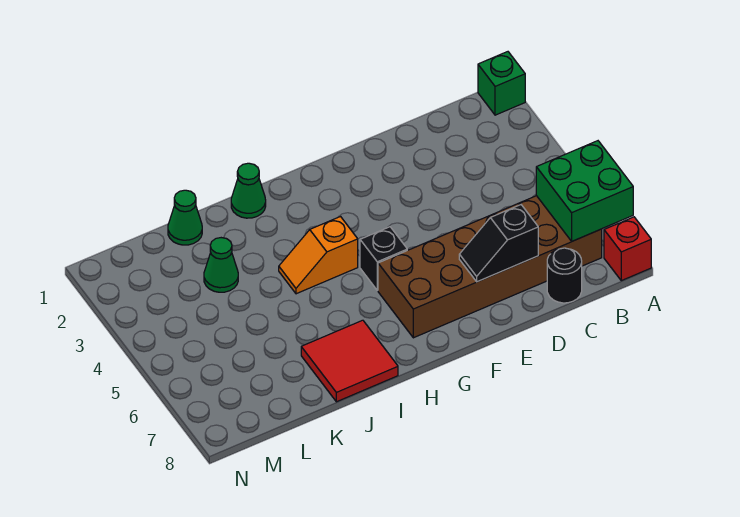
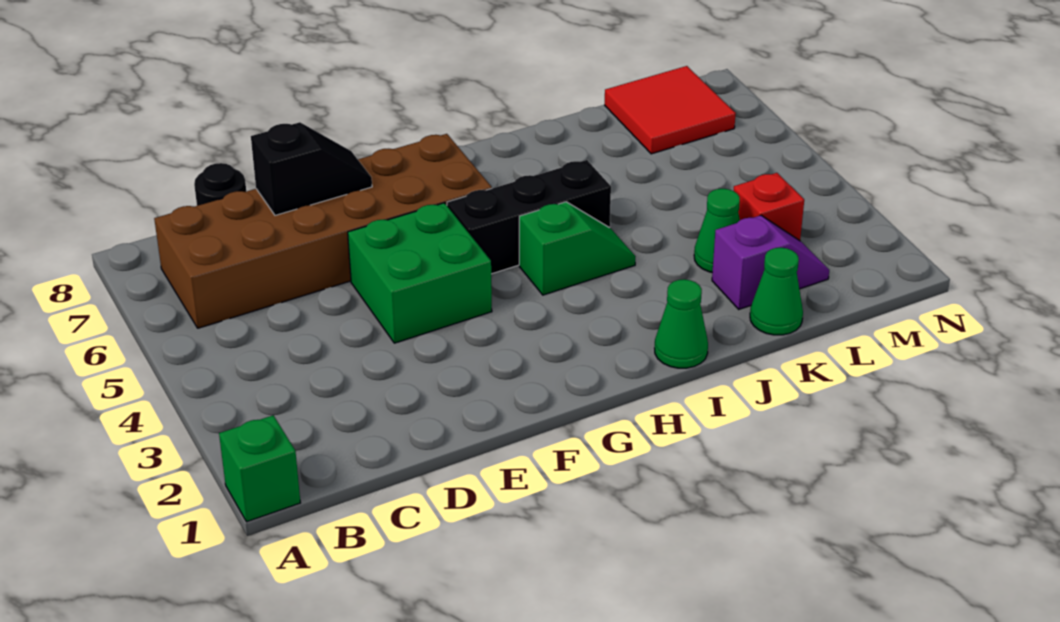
green brick A6:B7 level 2 -> green brick E4:F5 level 1
red brick A8 level 1 -> red brick L3 level 1
black brick G5 level 1 -> black brick G5:I5 level 1
orange slope H4:I4 level 1 top H -> green slope H4:I4 level 1 top H
red tile I7:J8 level 1 -> red tile L7:M8 level 1
none -> purple slope K2:L2 level 1 top K

